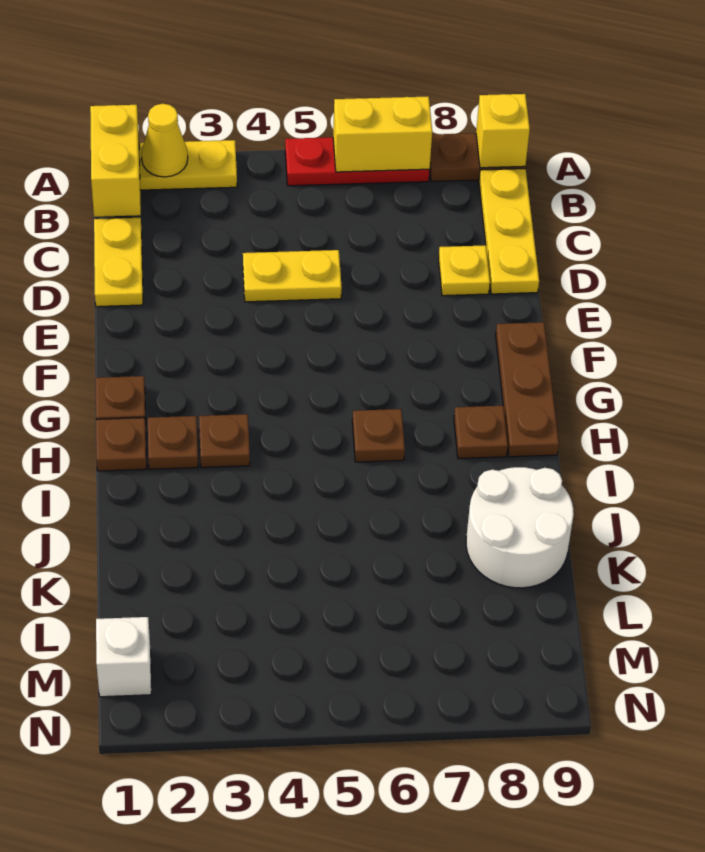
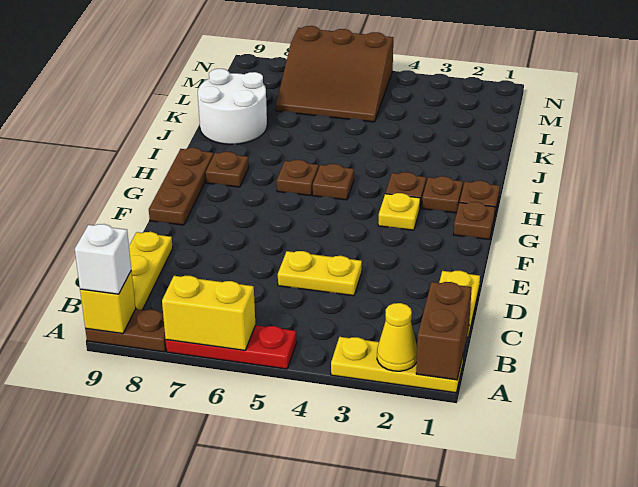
yellow brick A1:B1 level 2 -> brown brick A1:B1 level 2
yellow plate D8 level 1 -> yellow plate G3 level 1
none -> brown plate H5 level 1
none -> brown slope L5:N7 level 1 top N
white brick M1 level 1 -> white brick A9 level 3

